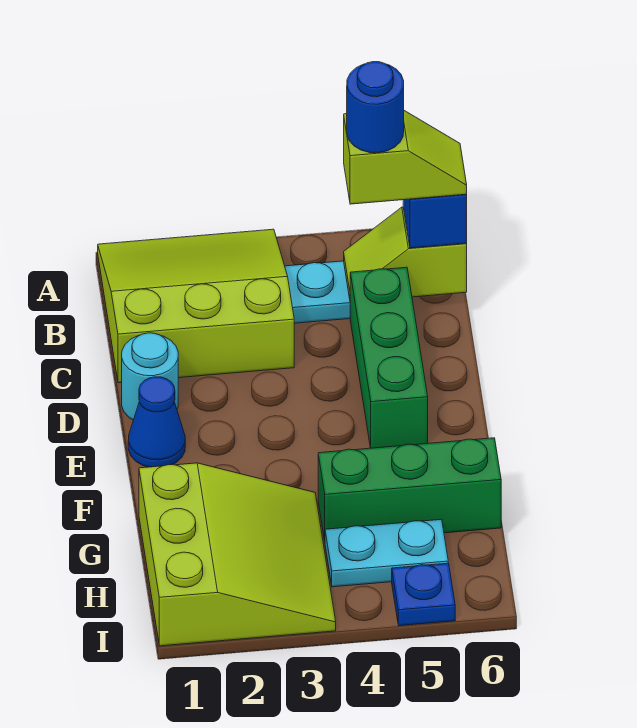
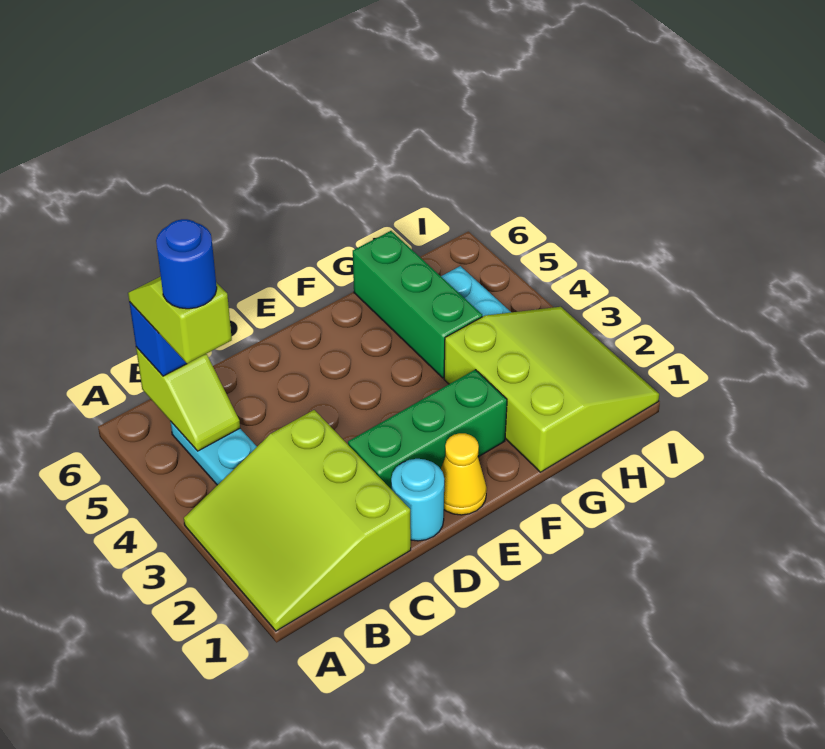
green brick C5:E5 level 1 -> green brick D2:F2 level 1
blue cone E1 level 1 -> yellow cone E1 level 1
lime slope G1:I3 level 1 top 1 -> lime slope G1:I3 level 1 top G
blue plate I5 level 1 -> none

